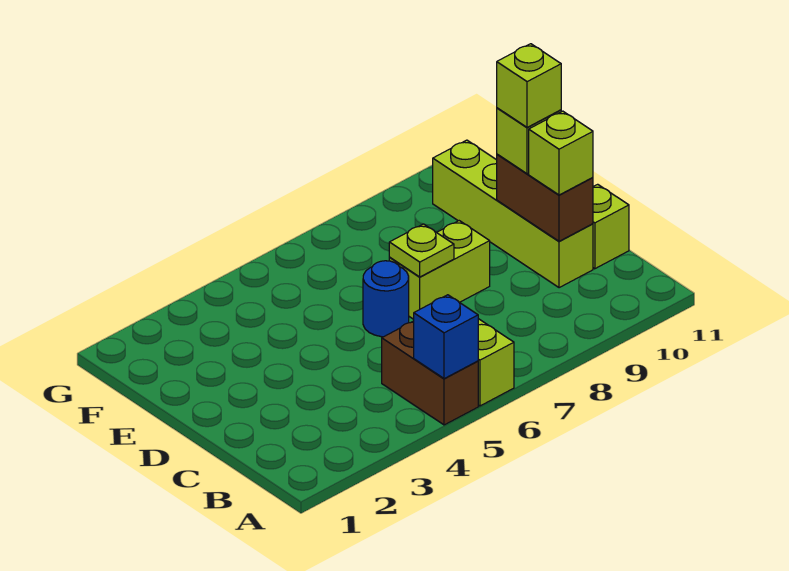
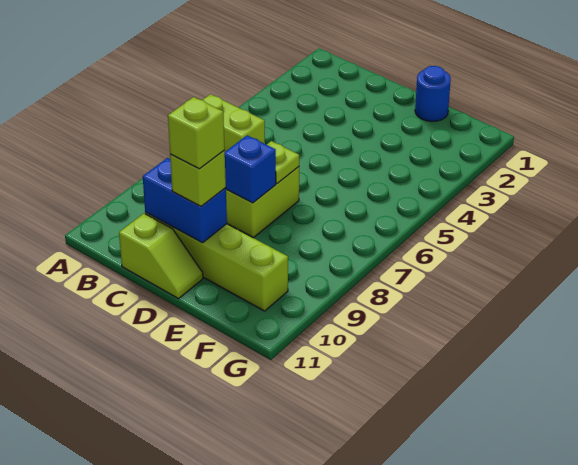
brown brick A5:B5 level 1 -> none
blue brick A5 level 2 -> blue brick D8 level 2
brown brick C10:D10 level 2 -> blue brick C10:D10 level 2
lime brick C10 level 3 -> none
blue round brick D6 level 1 -> blue round brick E1 level 1

